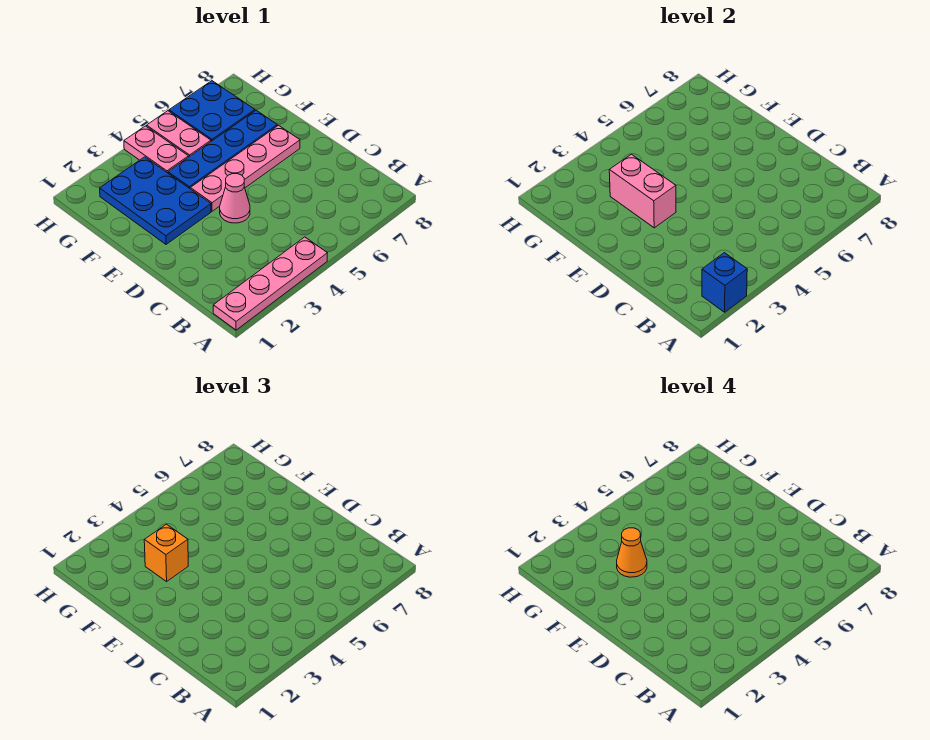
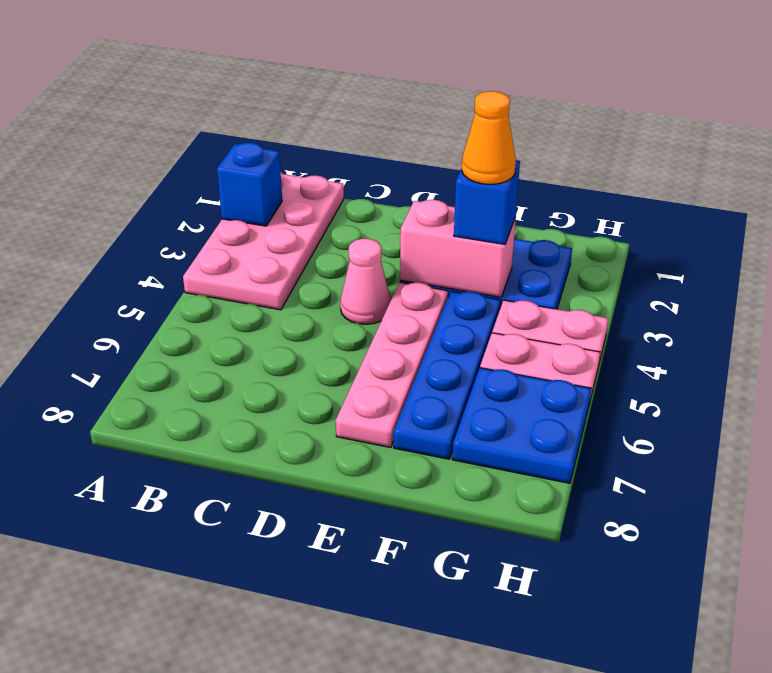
pink plate A1:A4 level 1 -> pink plate A1:B4 level 1
orange brick F3 level 3 -> blue brick F3 level 3

